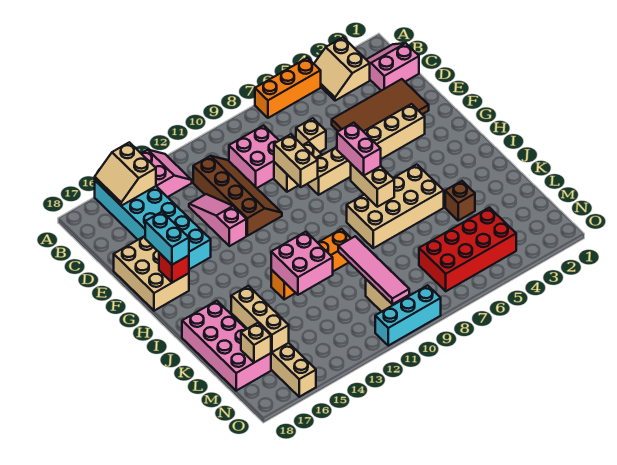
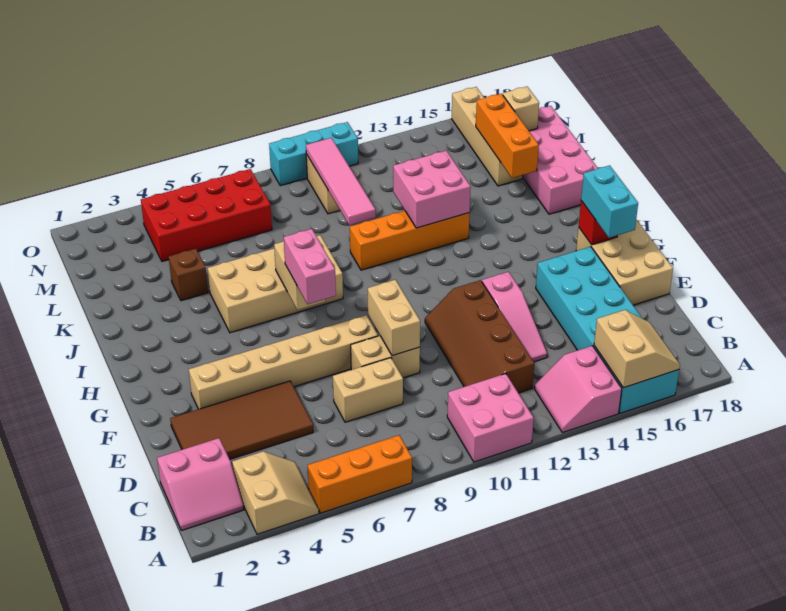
pink brick C9:D10 level 1 -> pink brick A10:B11 level 1
tan brick D7 level 1 -> tan brick D7:D8 level 1
tan brick K16:M16 level 2 -> orange brick K16:M16 level 2

